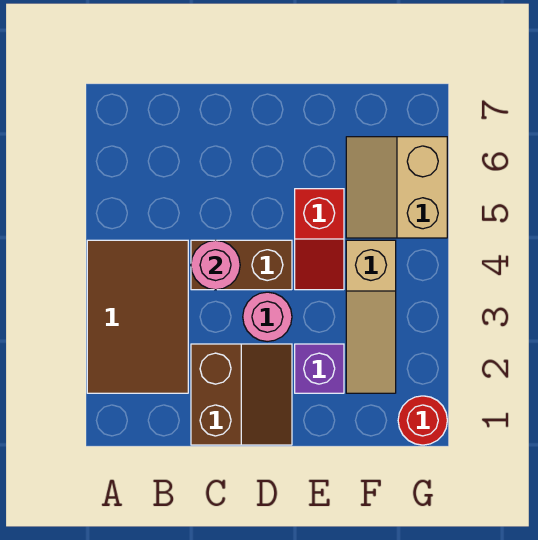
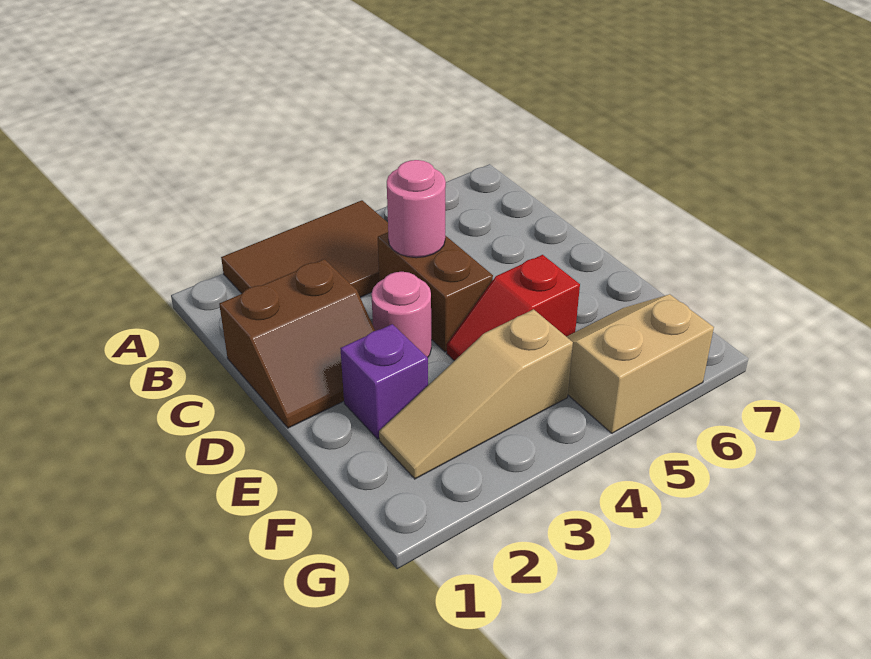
red round brick G1 level 1 -> none

